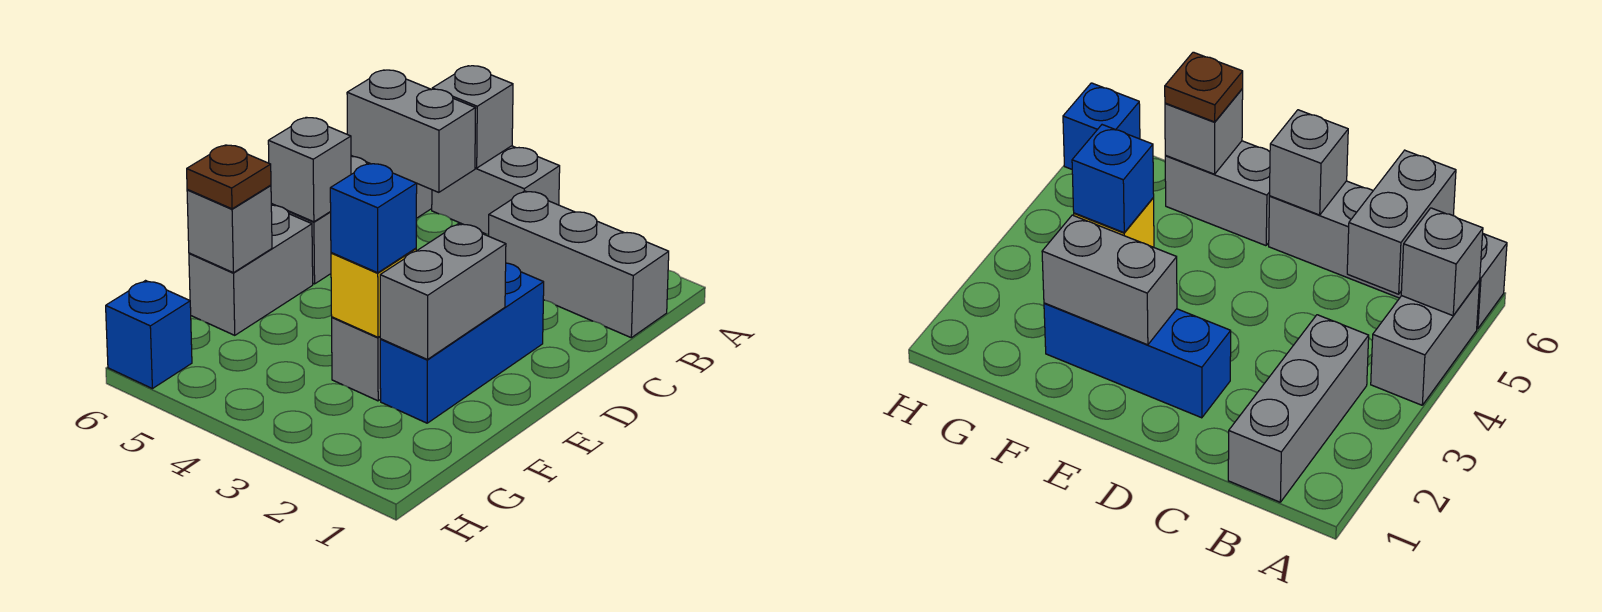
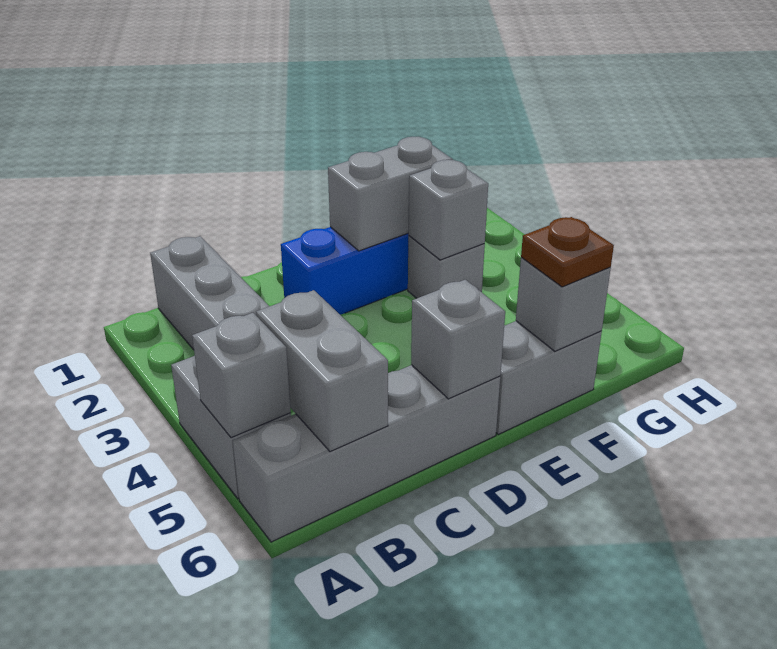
yellow brick F3 level 2 -> grey brick F3 level 2
blue brick F3 level 3 -> none
blue brick H6 level 1 -> none

